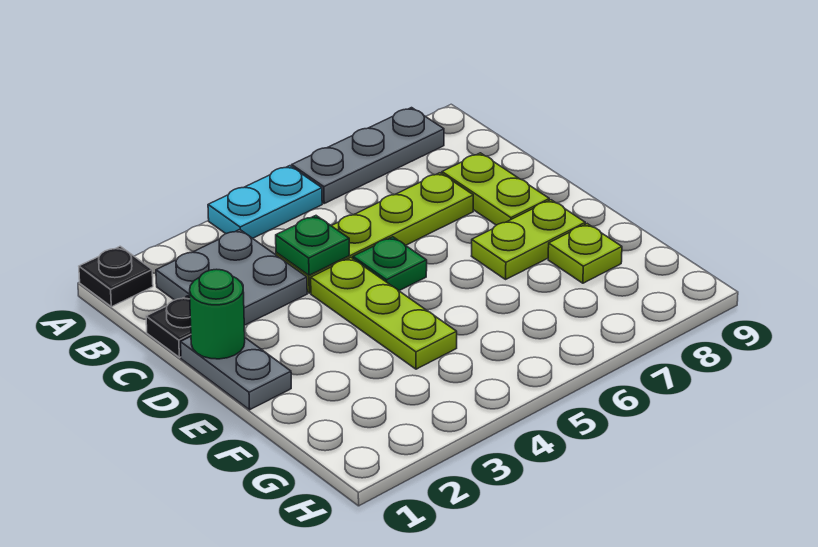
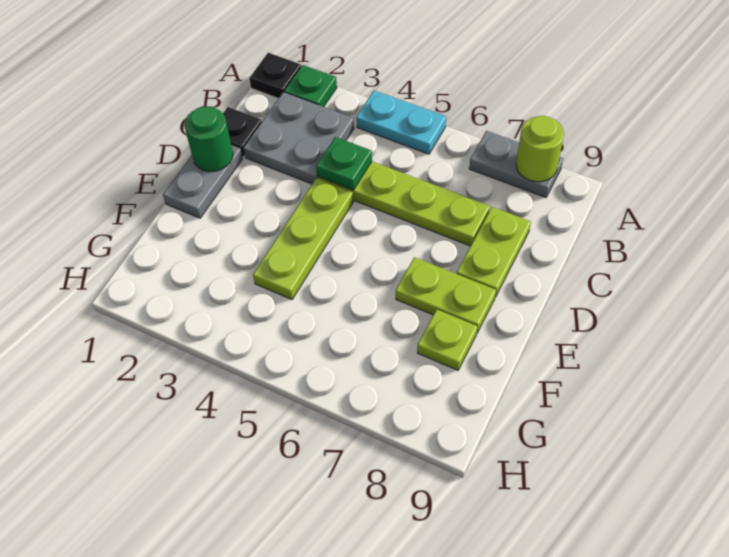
grey plate A6:A8 level 1 -> grey plate A7:A8 level 1
none -> lime round brick A8 level 2
green plate D5 level 1 -> green plate A2 level 1

